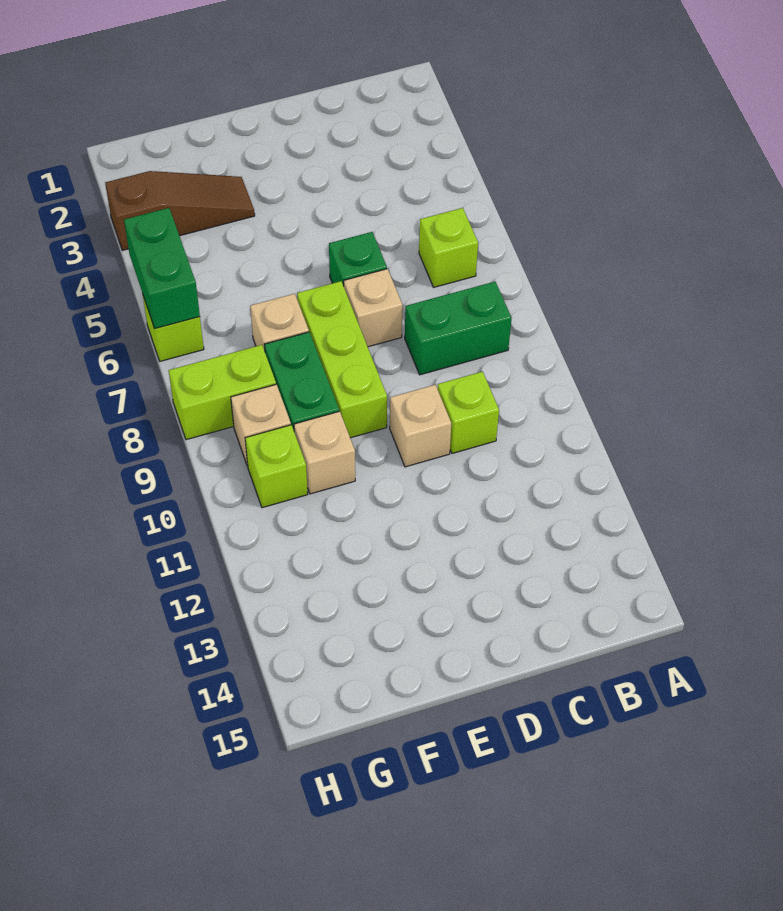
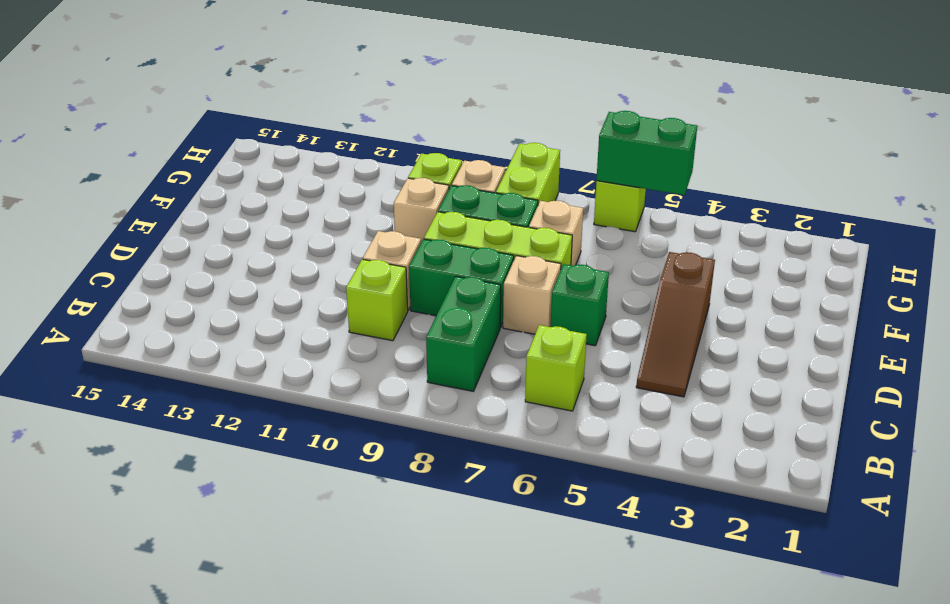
none -> green brick D8:D9 level 1
brown slope F3:H3 level 1 top H -> brown slope C4:E4 level 1 top E

